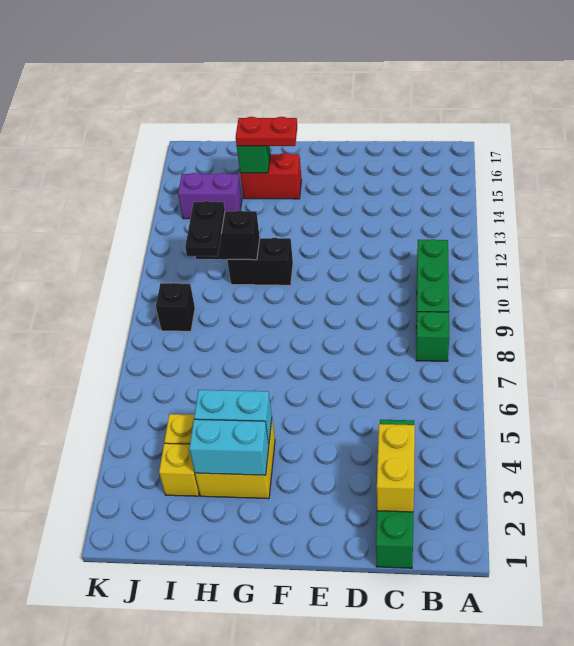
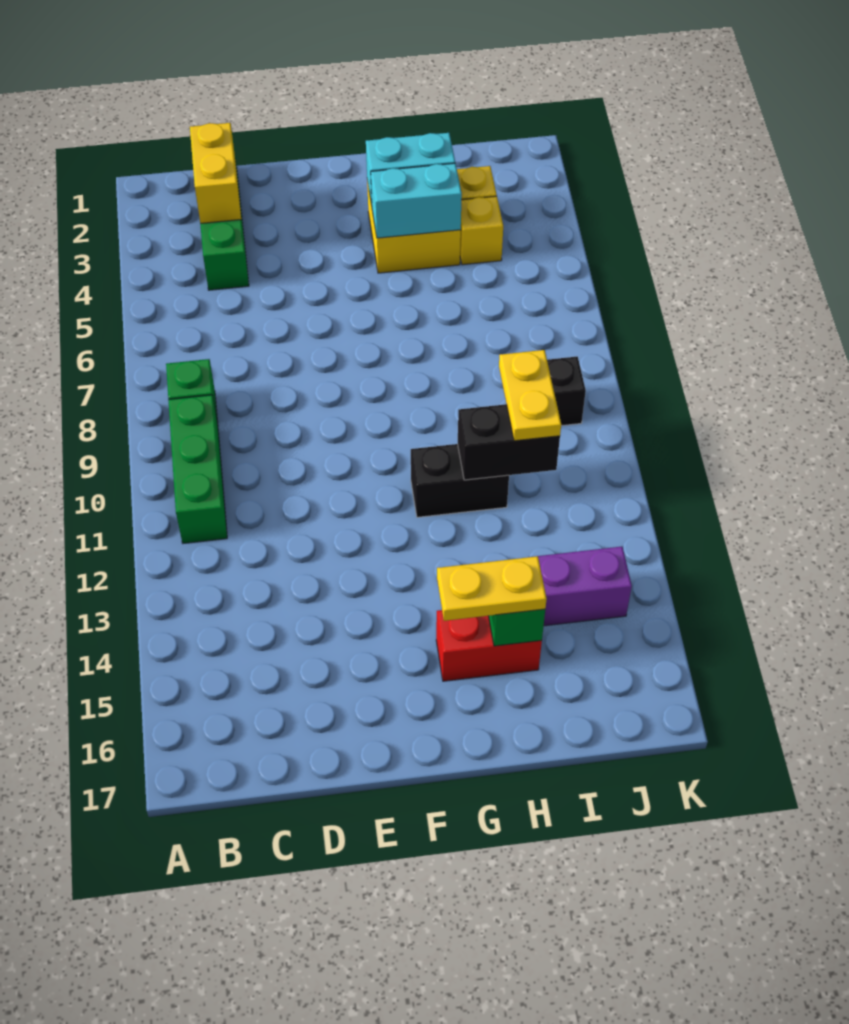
red plate G15:H15 level 3 -> yellow plate G15:H15 level 3
black plate I10:I11 level 3 -> yellow plate I10:I11 level 3

